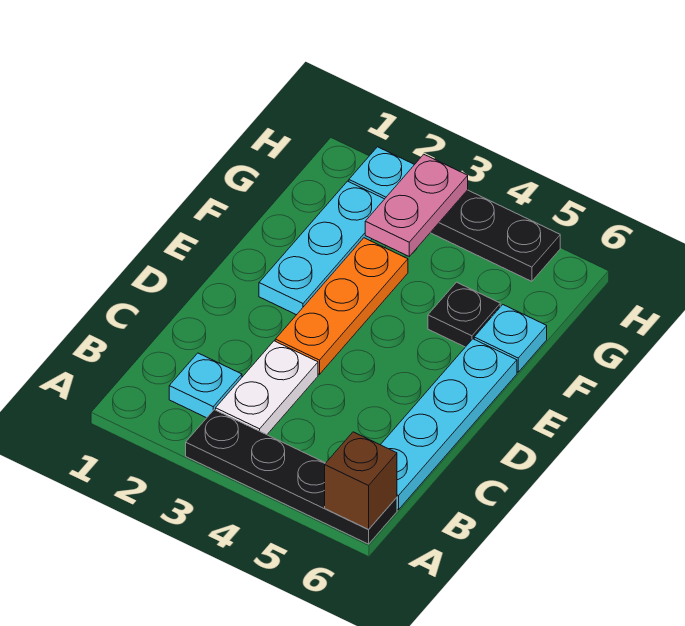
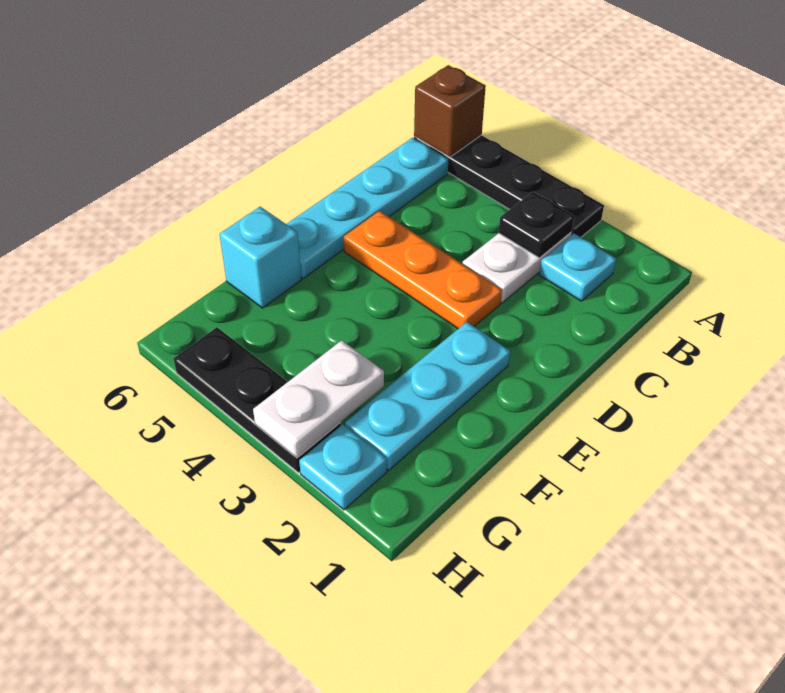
orange plate D3:F3 level 1 -> orange plate D3:D5 level 1
black plate F5 level 1 -> black plate B3 level 2
cyan plate F6 level 1 -> cyan brick F6 level 1
pink plate G3:H3 level 2 -> white plate G3:H3 level 2

